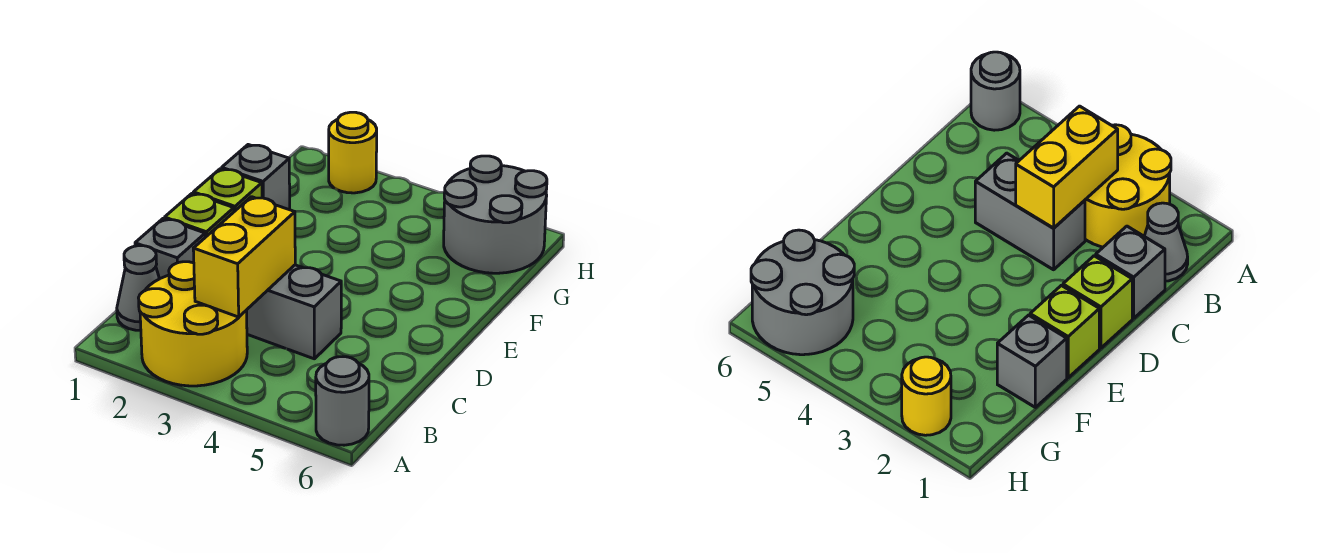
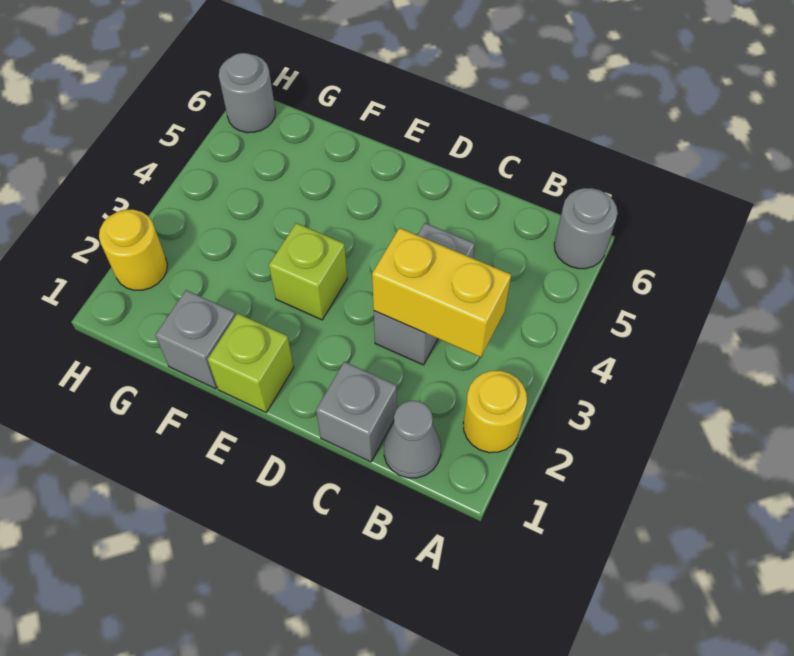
yellow round brick A2:B3 level 1 -> yellow round brick A2 level 1
lime brick D1 level 1 -> lime brick E3 level 1
grey round brick G5:H6 level 1 -> grey round brick H6 level 1

